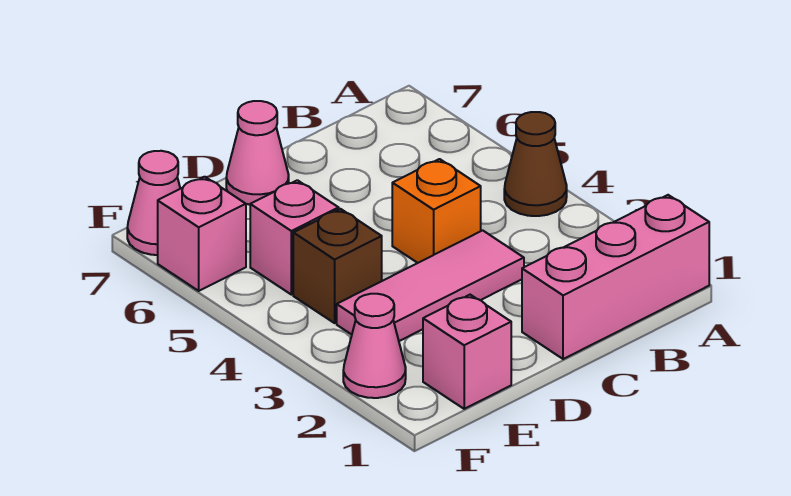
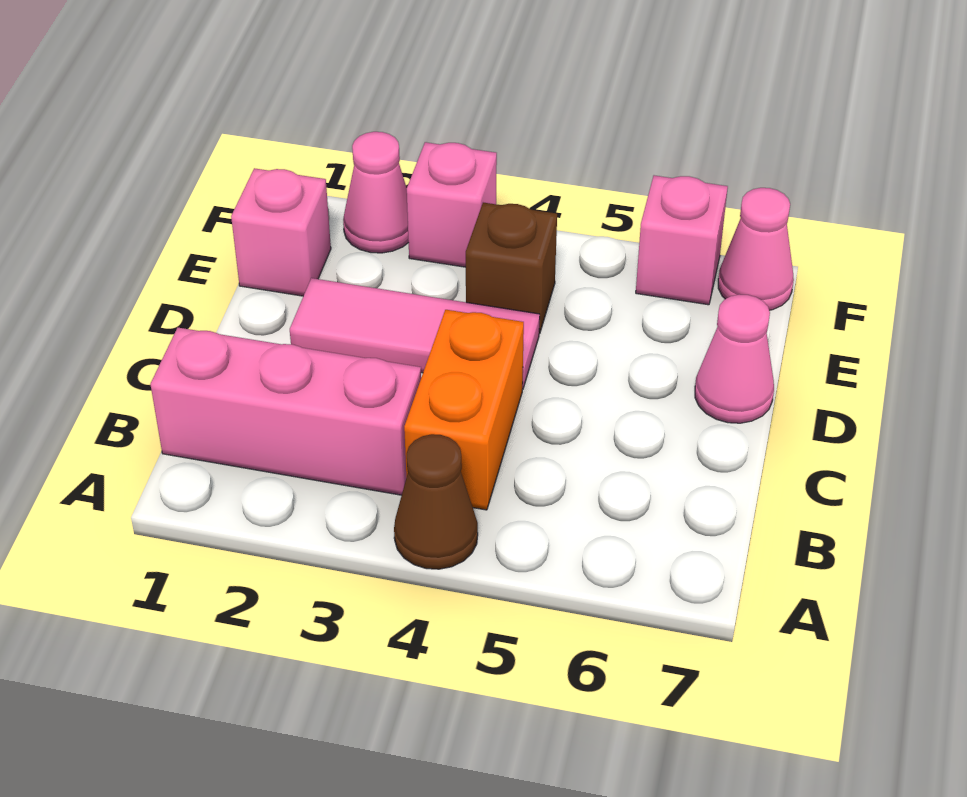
pink brick A1:C1 level 1 -> pink brick B1:B3 level 1
pink tile C3:E3 level 1 -> pink tile D2:D4 level 1
orange brick C4 level 1 -> orange brick B4:C4 level 1
pink brick E5 level 1 -> pink brick F3 level 1

